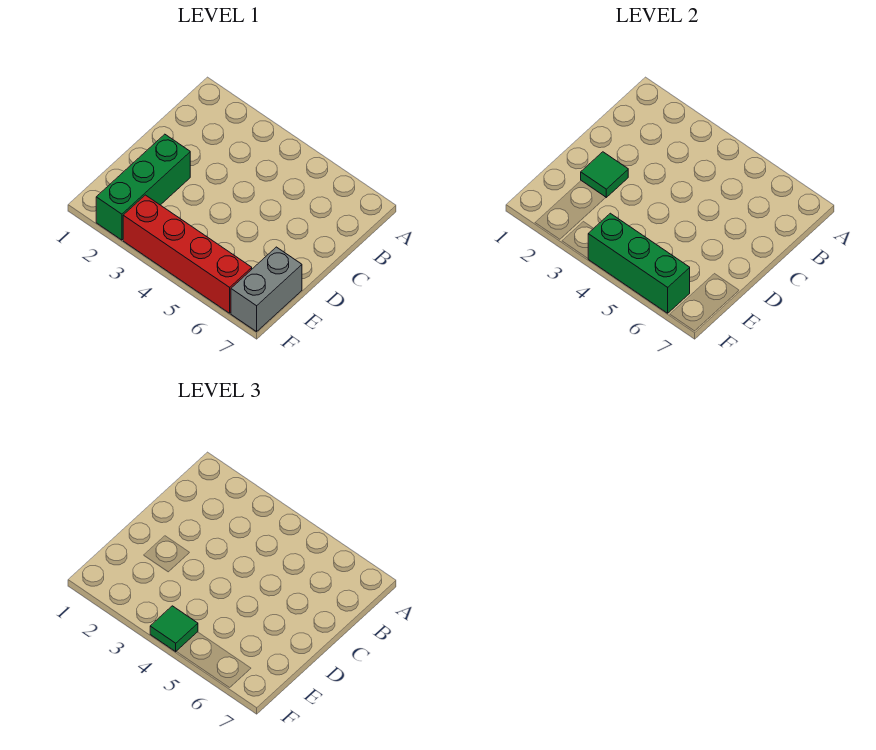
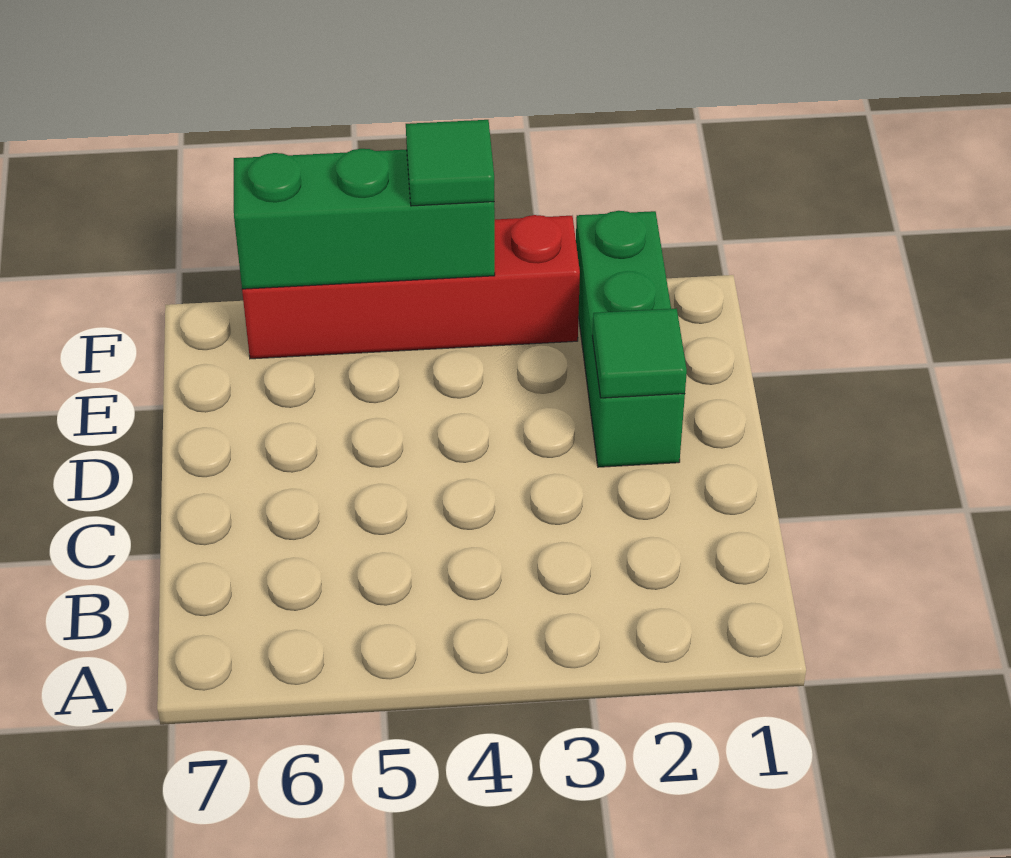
grey brick E7:F7 level 1 -> none

